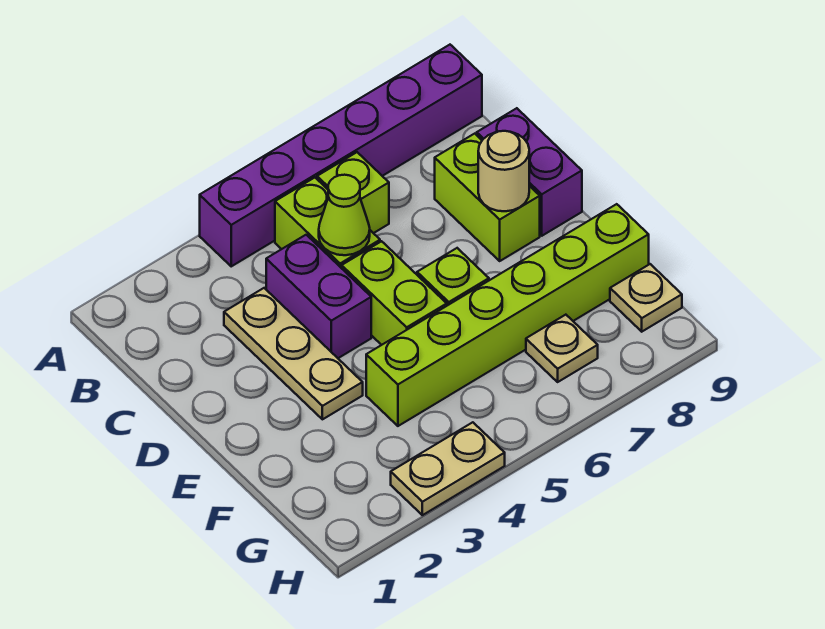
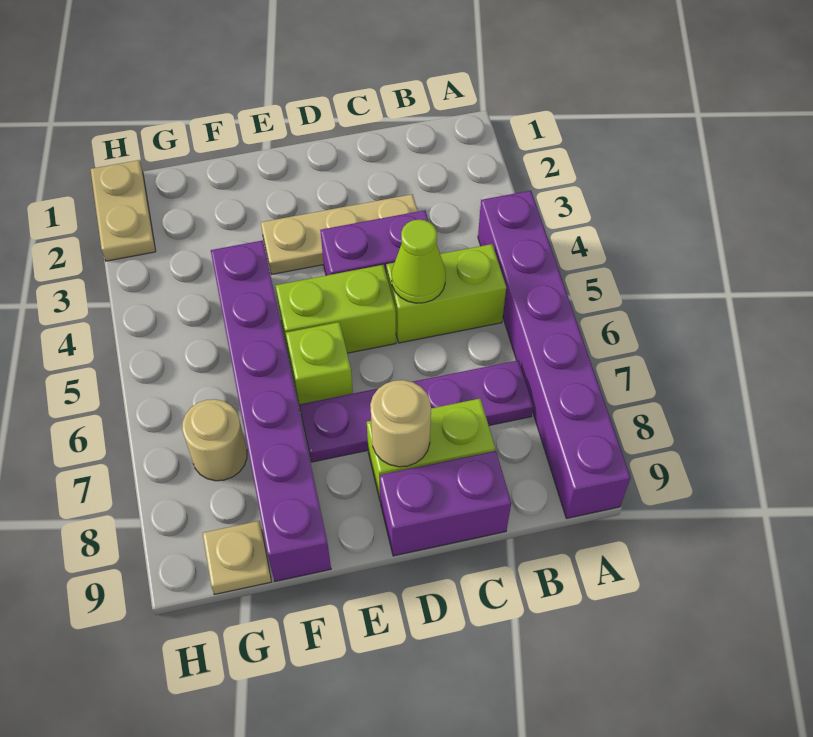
lime brick B6 level 1 -> none
none -> purple plate B7:E7 level 1
lime brick F4:F9 level 1 -> purple brick F4:F9 level 1
tan plate G7 level 1 -> tan round brick G7 level 1
tan plate H3:H4 level 1 -> tan plate H1:H2 level 1

